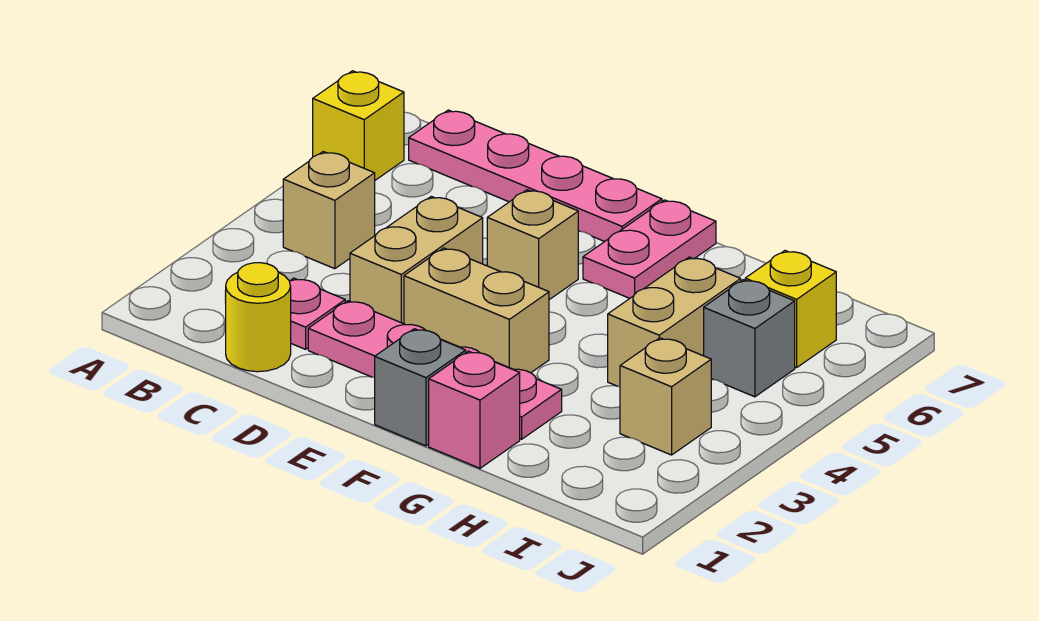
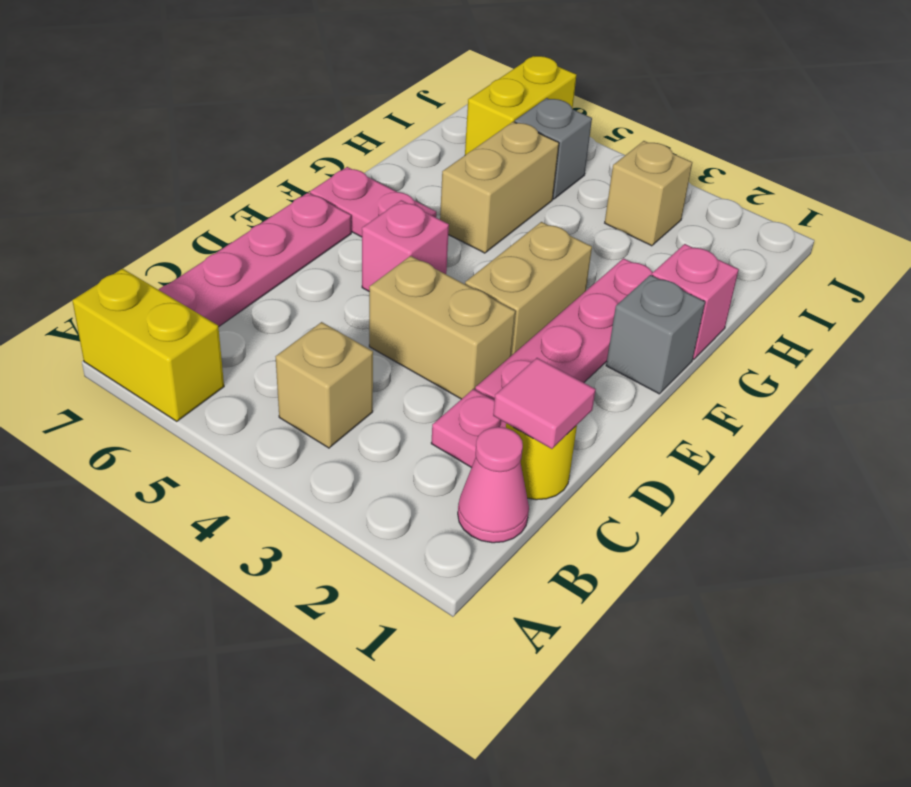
yellow brick A6 level 1 -> yellow brick A6:A7 level 1
none -> pink cone B1 level 1
none -> pink tile C1 level 2
tan brick E5 level 1 -> pink brick E5 level 1
tan brick H4:H5 level 1 -> tan brick G5:H5 level 1
yellow brick I6 level 1 -> yellow brick I6:J6 level 1

